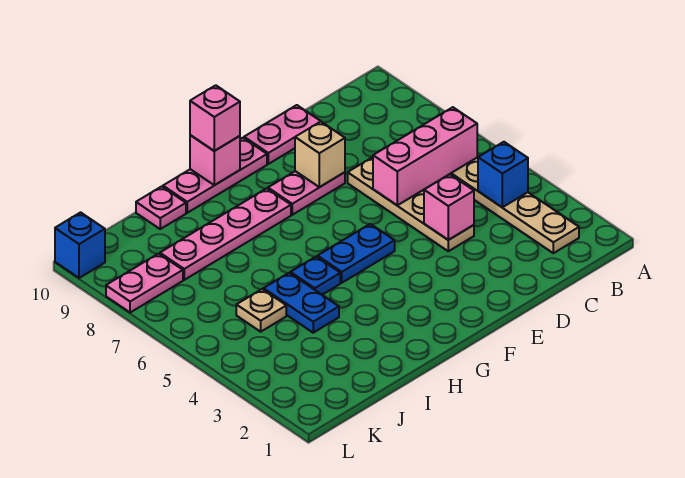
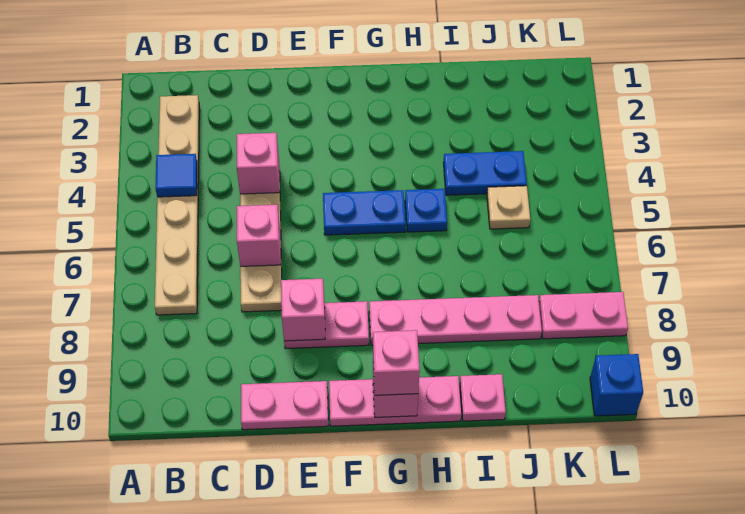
blue brick B4 level 2 -> blue tile B4 level 2
pink brick B6:D6 level 2 -> pink brick D6 level 2
tan brick E8 level 2 -> pink brick E8 level 2
blue plate I4:I5 level 1 -> blue plate I4:J4 level 1

